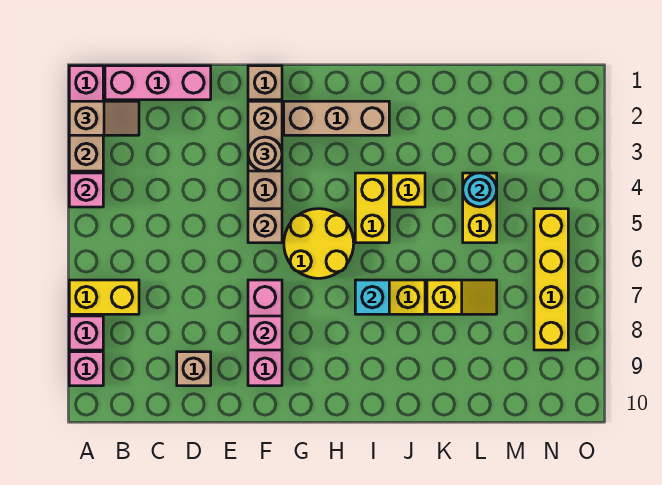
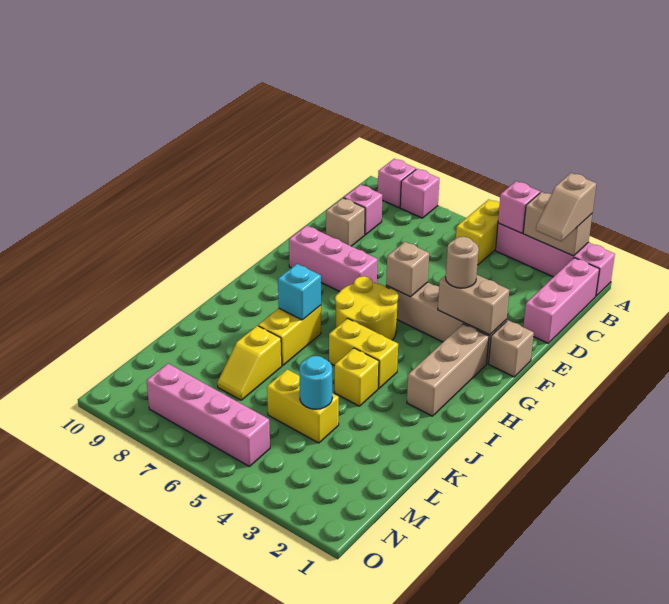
yellow brick A7:B7 level 1 -> yellow brick A5:B5 level 1
pink brick F8 level 2 -> pink brick C9 level 1
yellow brick N5:N8 level 1 -> pink brick N5:N8 level 1

